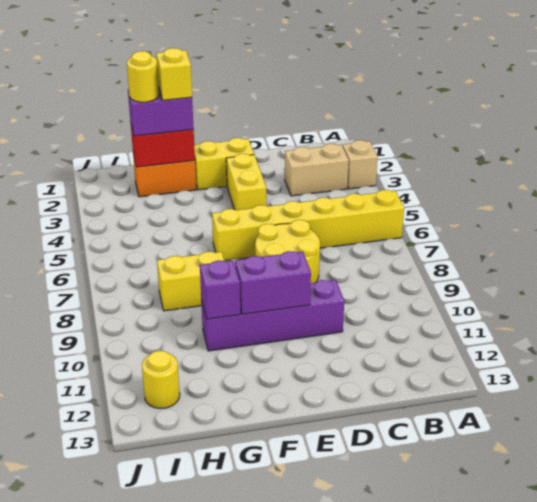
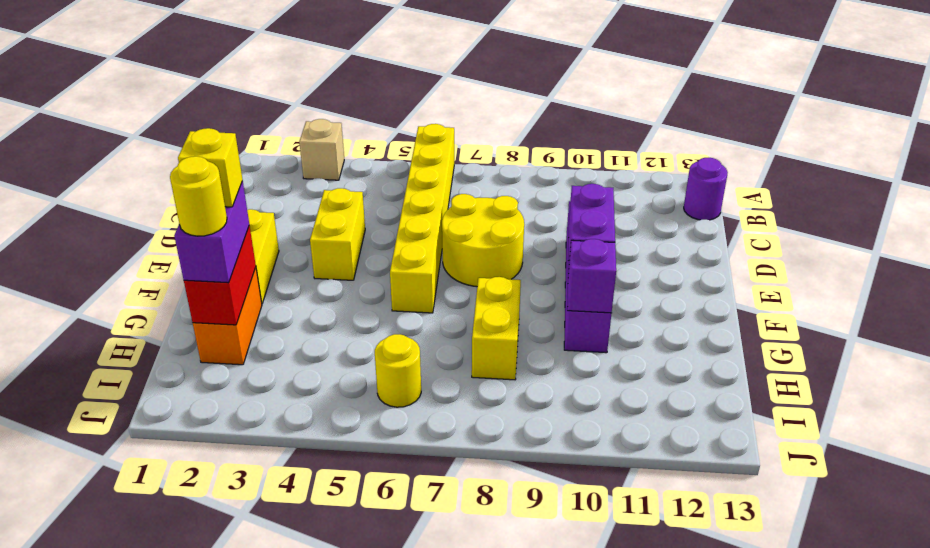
tan brick B3:C3 level 1 -> none
none -> purple round brick B13 level 1
yellow brick E3:E4 level 1 -> yellow brick D4:E4 level 1
yellow round brick I12 level 1 -> yellow round brick I6 level 1

